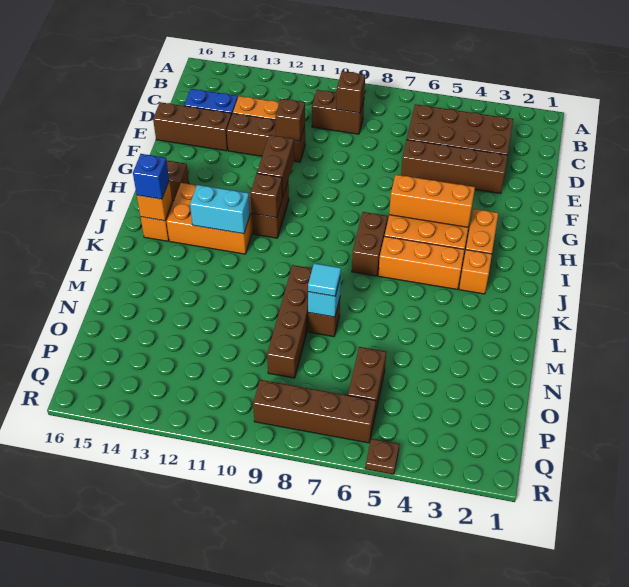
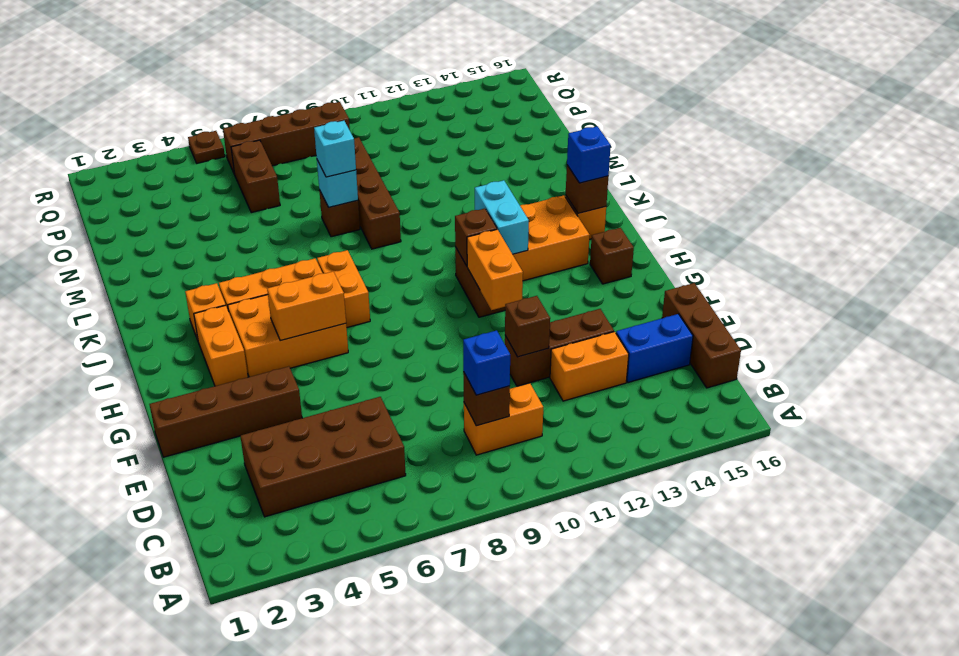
brown brick C9:C10 level 1 -> orange brick C9:C10 level 1
none -> blue brick C9 level 3
brown brick E3:E6 level 1 -> brown brick F1:F4 level 1
brown brick E14:E16 level 1 -> brown brick C16:E16 level 1
brown brick G11:H11 level 2 -> orange brick G11:H11 level 2
orange brick H4:H6 level 2 -> orange brick H5:H6 level 2
brown brick I7:J7 level 1 -> orange brick I7:J7 level 1
cyan brick J12:J13 level 2 -> cyan brick I12:J12 level 2
orange brick J15 level 2 -> brown brick J15 level 2
cyan tile M8 level 3 -> cyan brick M8 level 3

